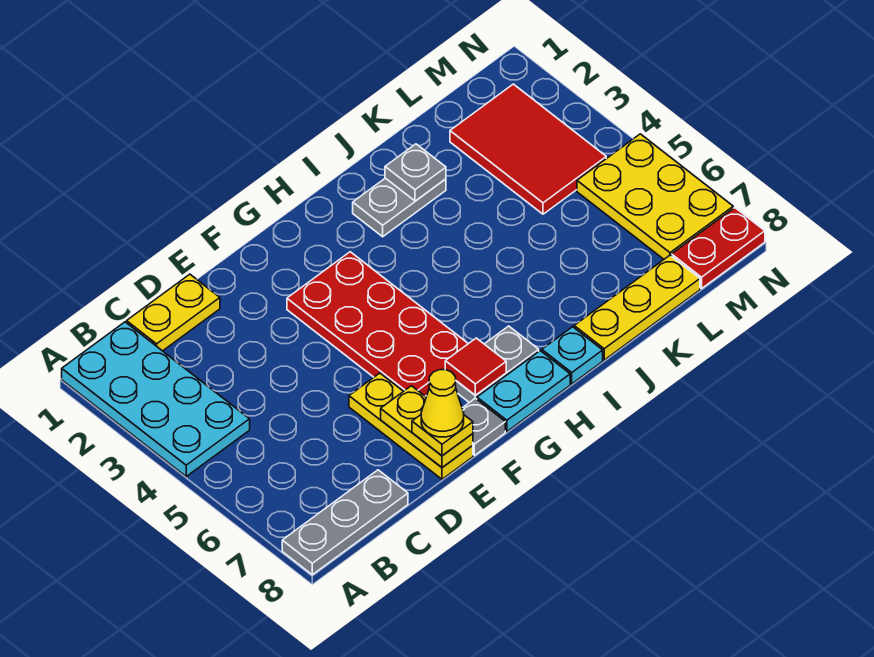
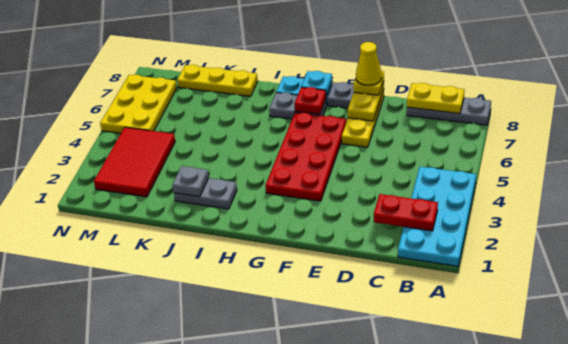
yellow plate C1:D1 level 1 -> yellow plate B8:C8 level 2
red tile G7 level 2 -> red plate G7 level 2
cyan plate I8 level 1 -> cyan plate G8 level 2
red plate M8:N8 level 1 -> red plate B2:C2 level 2

